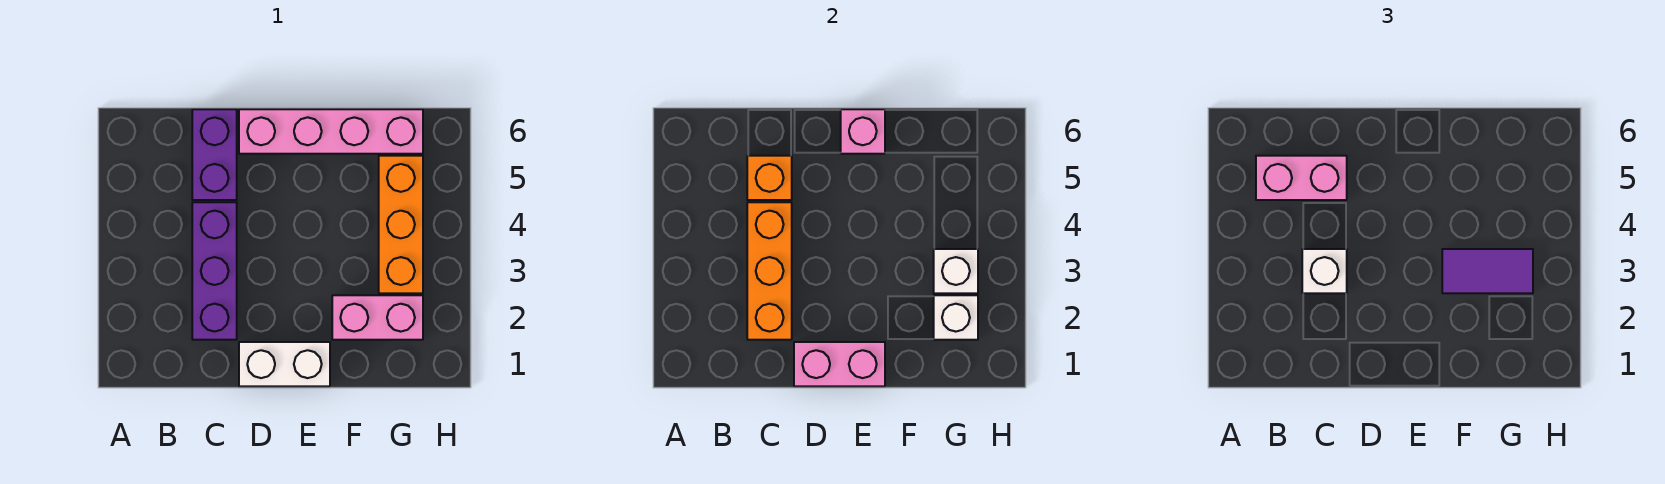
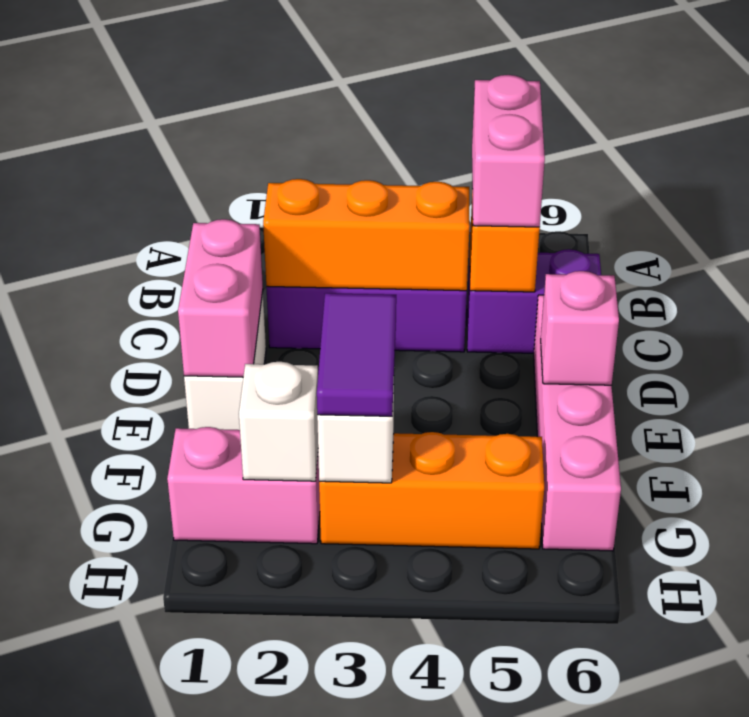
white brick C3 level 3 -> none
pink brick F2:G2 level 1 -> pink brick G1:G2 level 1

